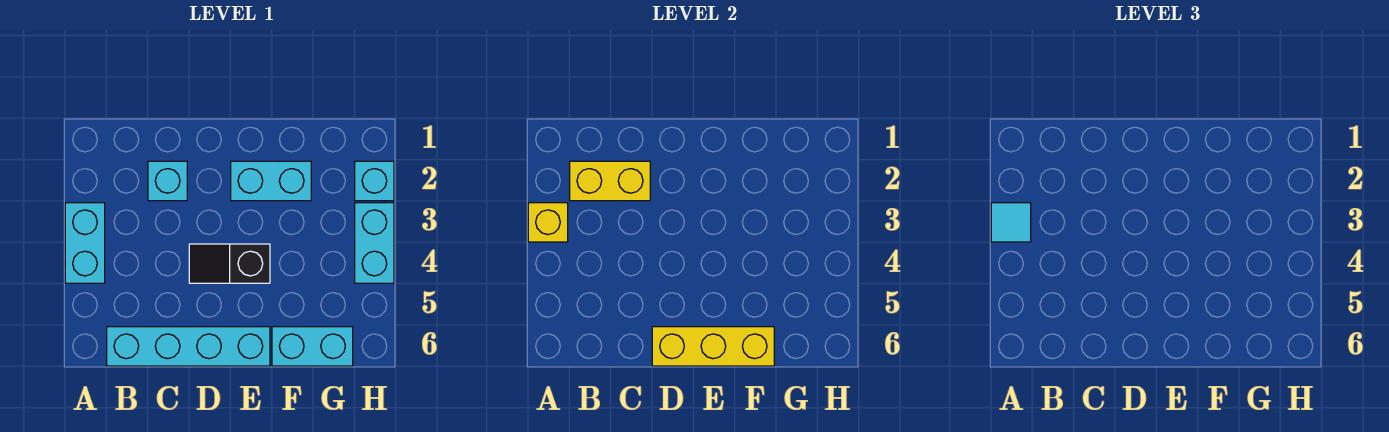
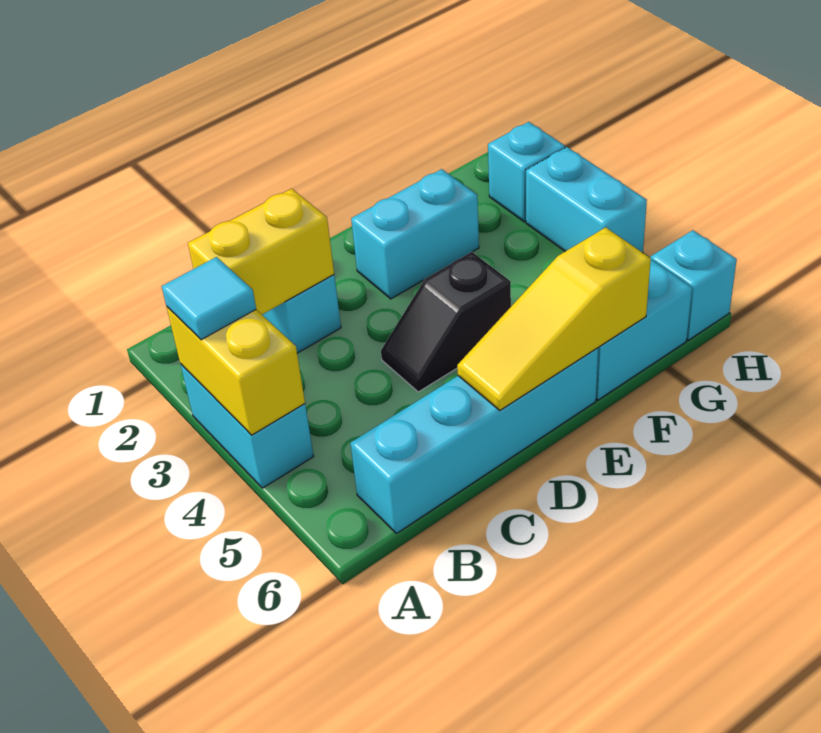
yellow brick A3 level 2 -> yellow brick A3:A4 level 2
yellow brick D6:F6 level 2 -> yellow slope D6:F6 level 2 top F
none -> cyan brick H6 level 1

